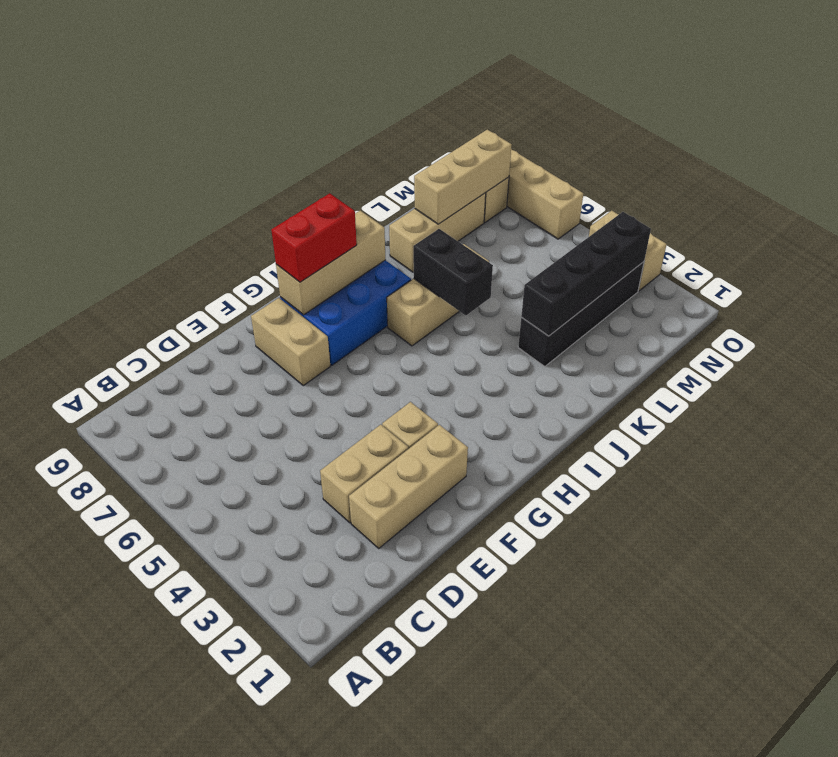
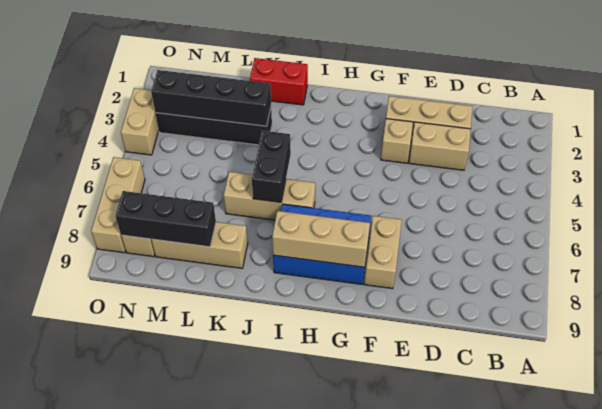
red brick G8:H8 level 3 -> red brick J1:K1 level 1
tan brick L8:N8 level 2 -> black brick L8:N8 level 2

